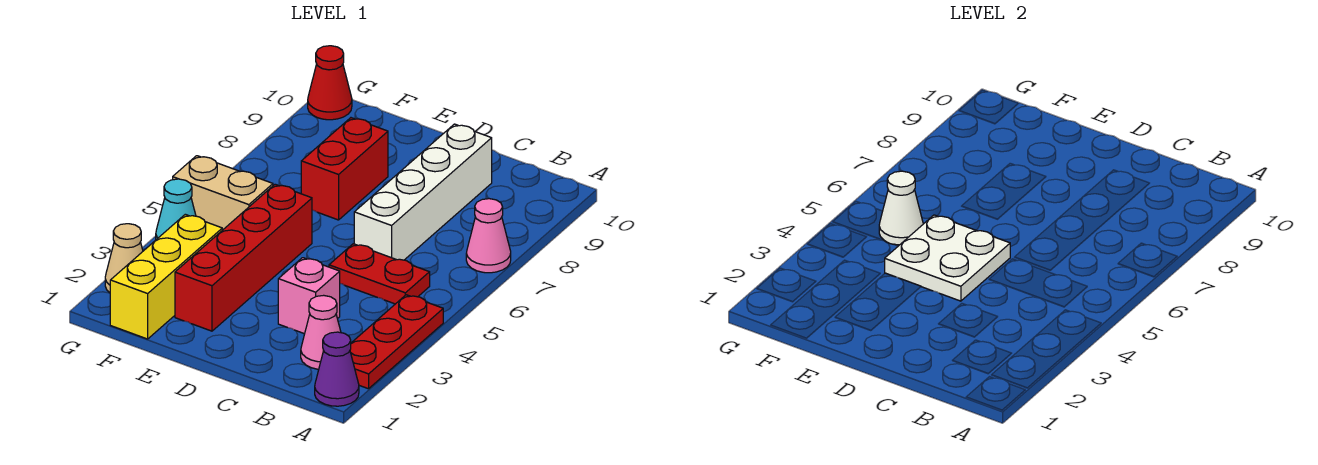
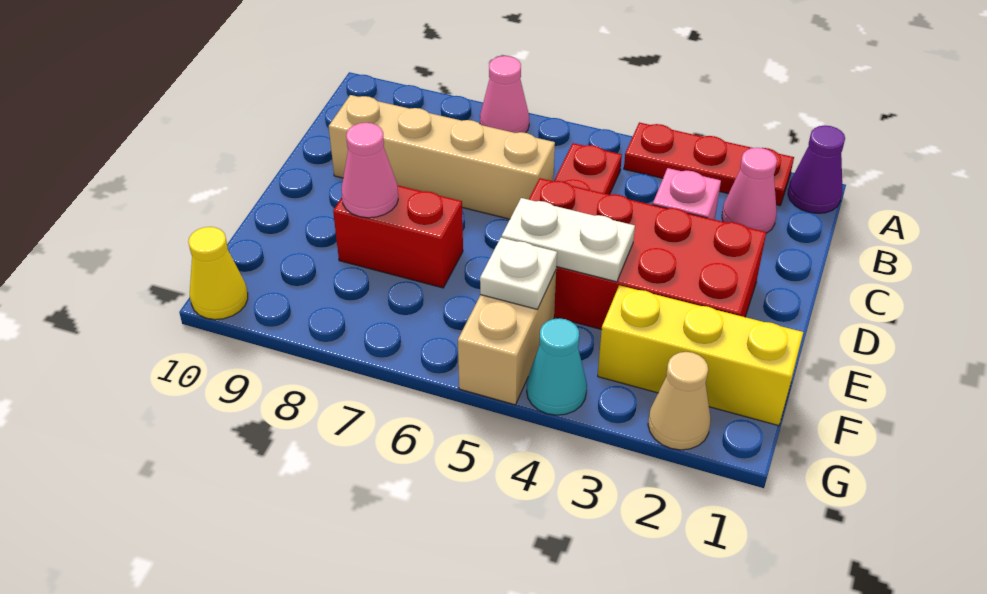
white brick C6:C9 level 1 -> tan brick C6:C9 level 1
white plate D4:E5 level 2 -> white plate E4:E5 level 2
red brick E2:E5 level 1 -> red brick D2:E5 level 1
none -> pink cone E8 level 2
white cone F5 level 2 -> white plate F5 level 2
red cone G10 level 1 -> yellow cone G10 level 1

